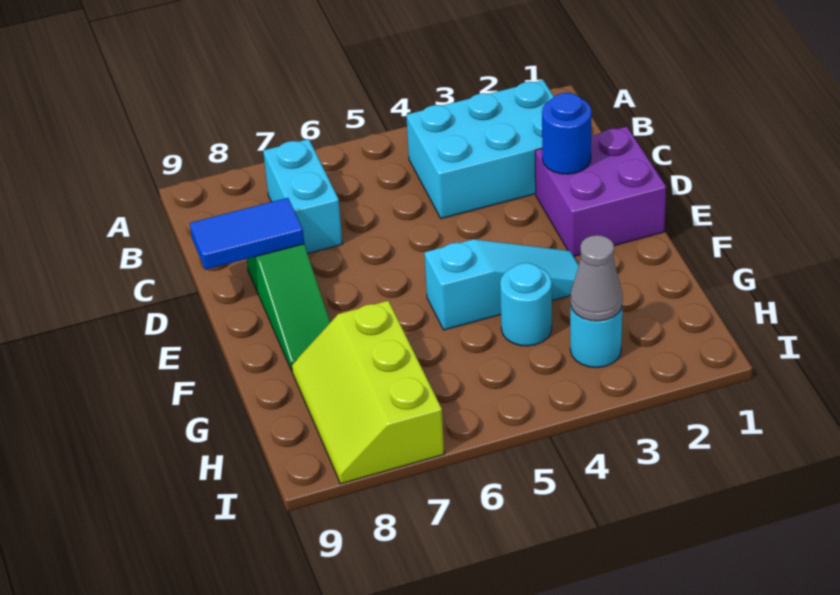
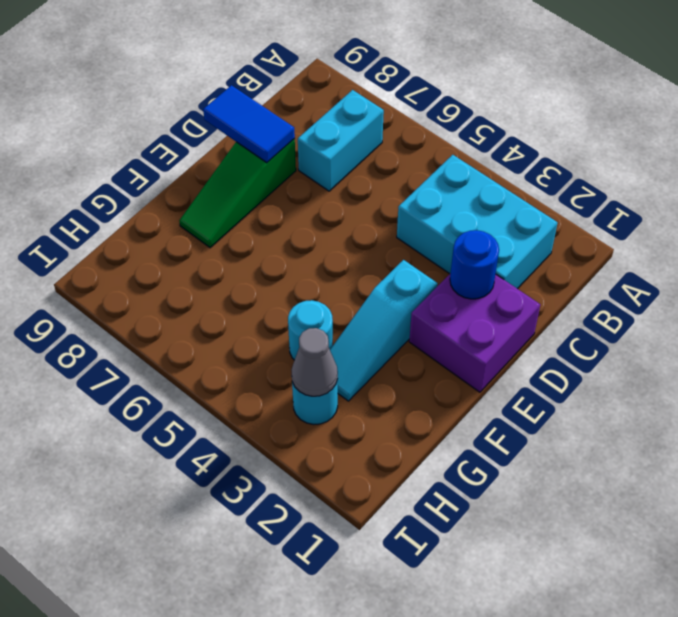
cyan slope F3:F5 level 1 top 5 -> cyan slope E3:G3 level 1 top E
lime slope G7:I8 level 1 top 7 -> none

